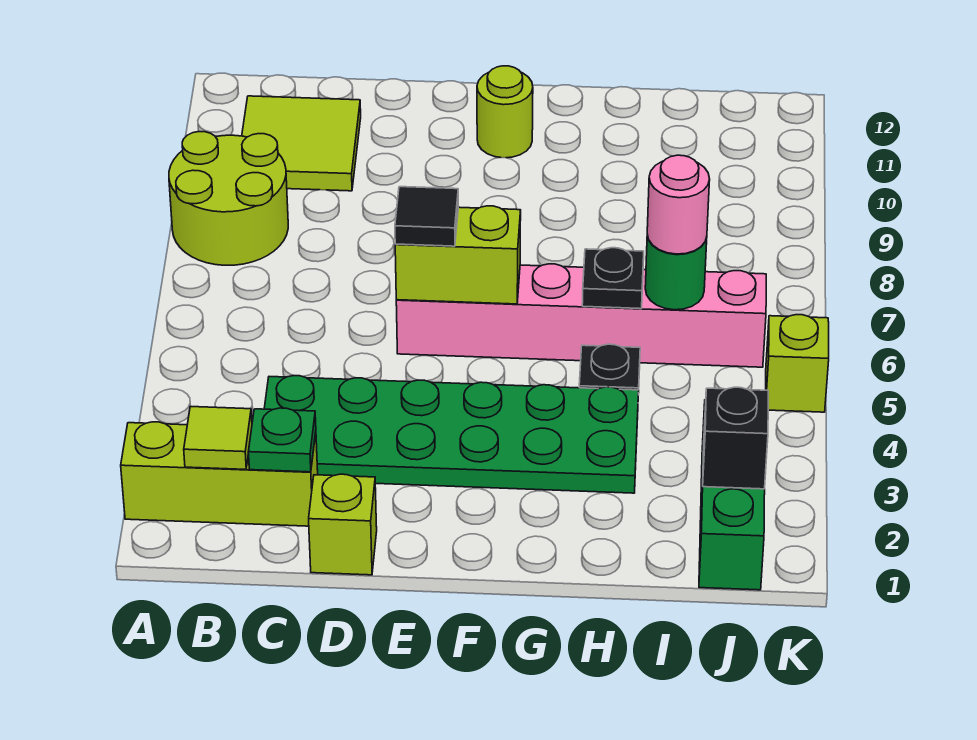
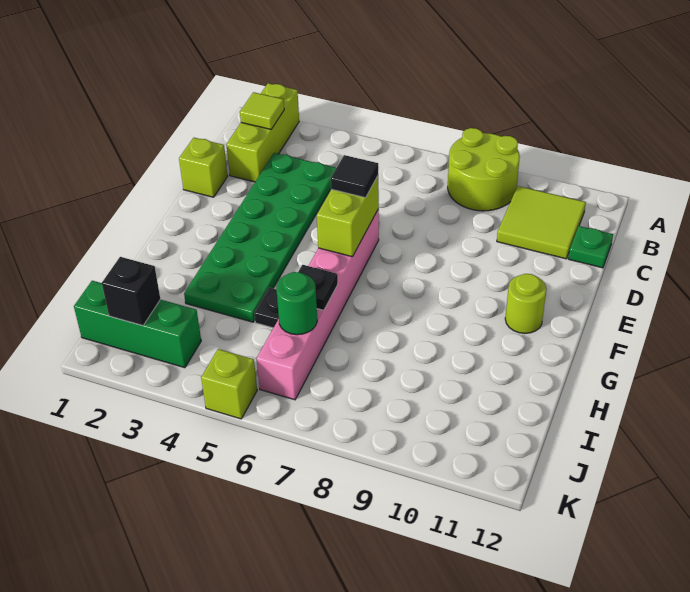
green plate C2 level 2 -> green plate C12 level 1
pink round brick I6 level 3 -> none

